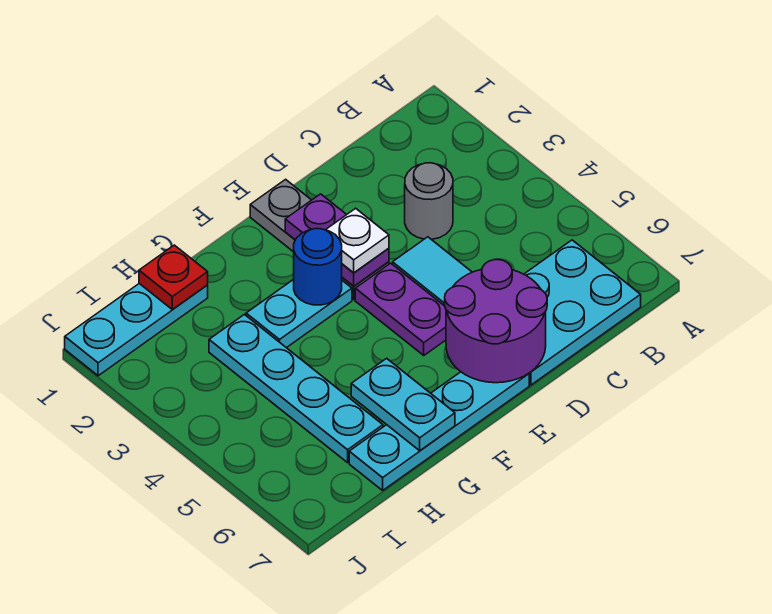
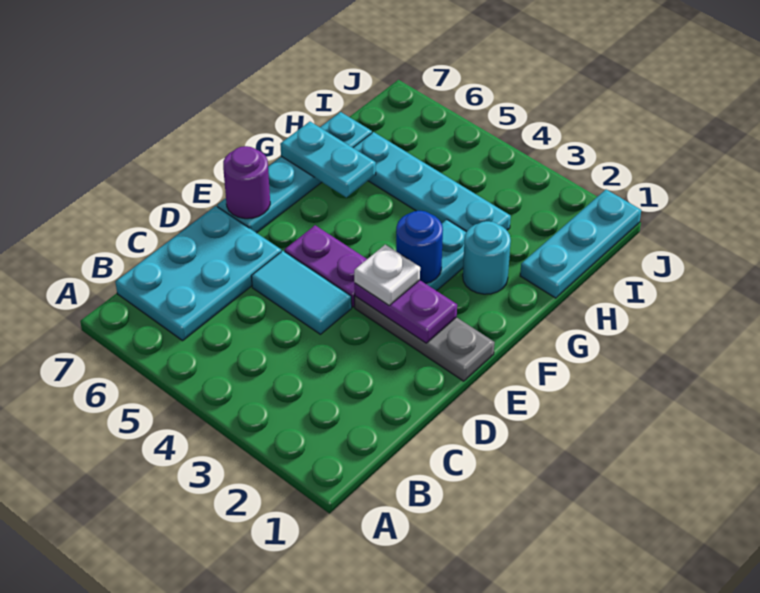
grey round brick C3 level 1 -> none
purple round brick D6:E7 level 2 -> purple round brick E7 level 2
none -> cyan round brick G2 level 1
red plate H1 level 2 -> none

